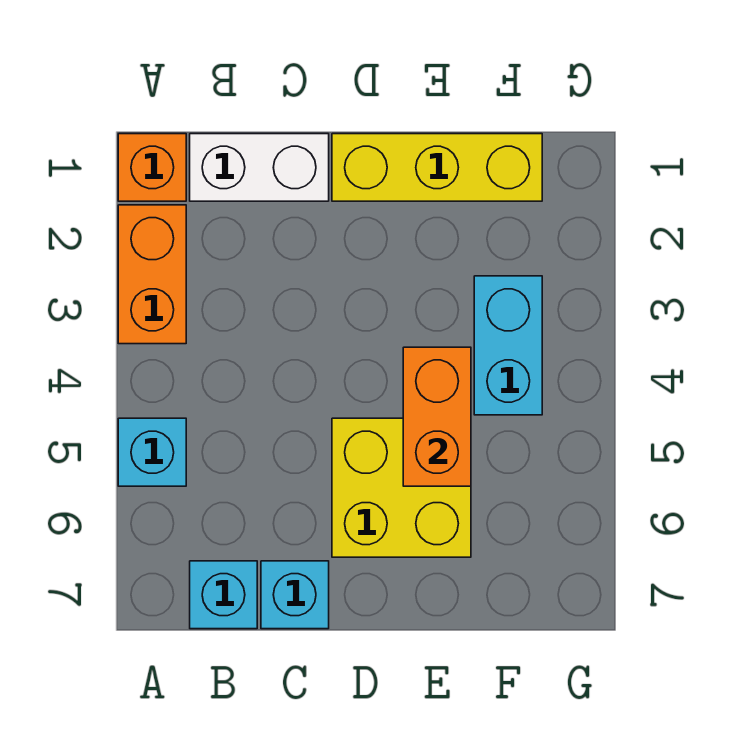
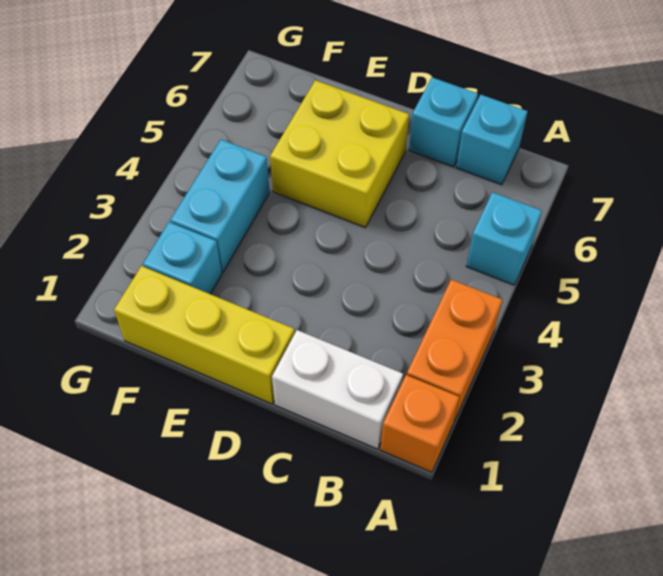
orange brick E4:E5 level 2 -> none
none -> cyan brick F2 level 1

